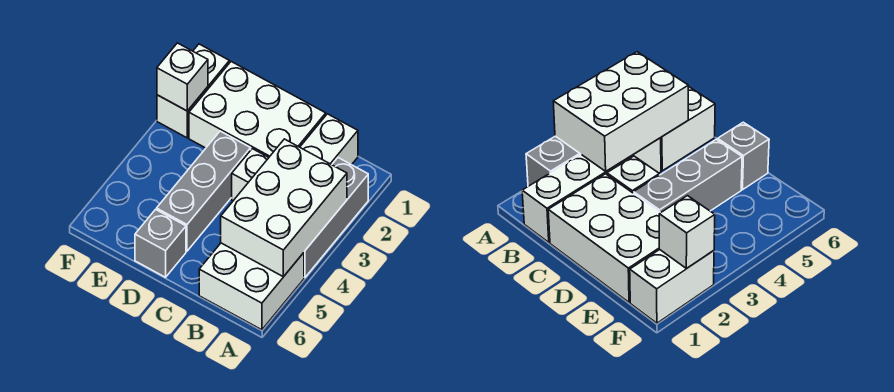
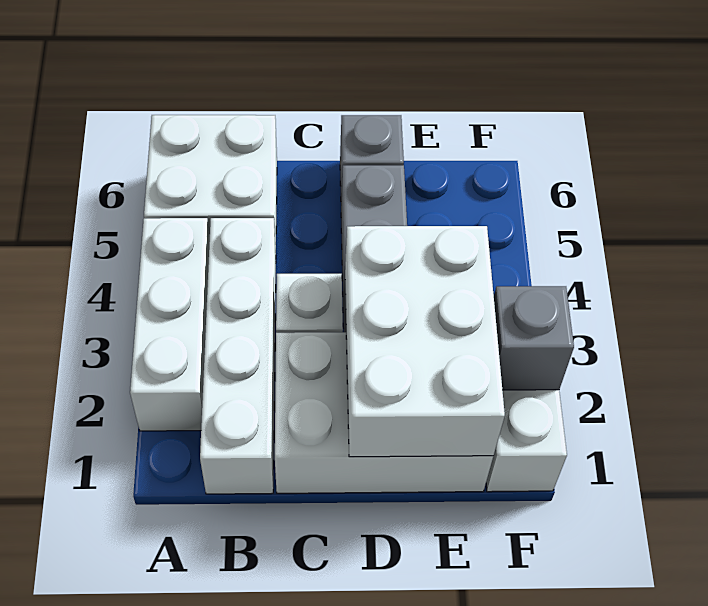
grey brick A2:A4 level 1 -> white brick A2:A4 level 1
white brick A3:B5 level 2 -> white brick D1:E3 level 2
white brick F2 level 2 -> grey brick F2 level 2

